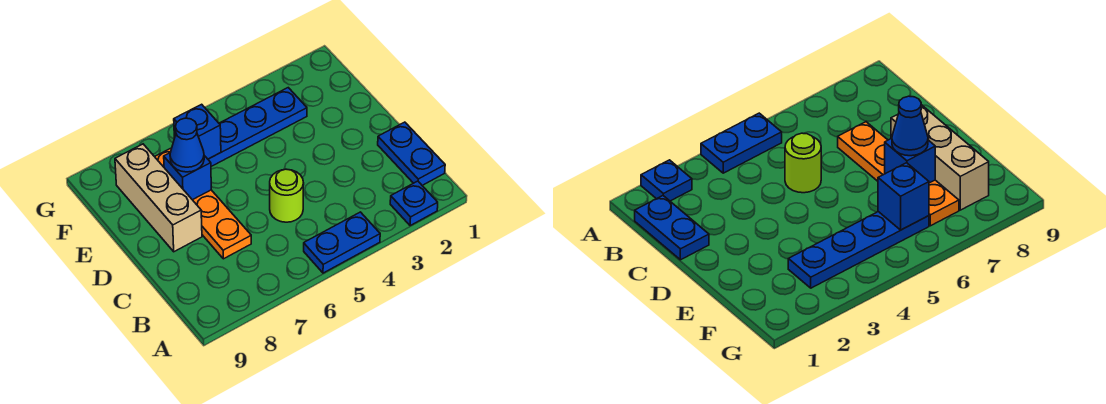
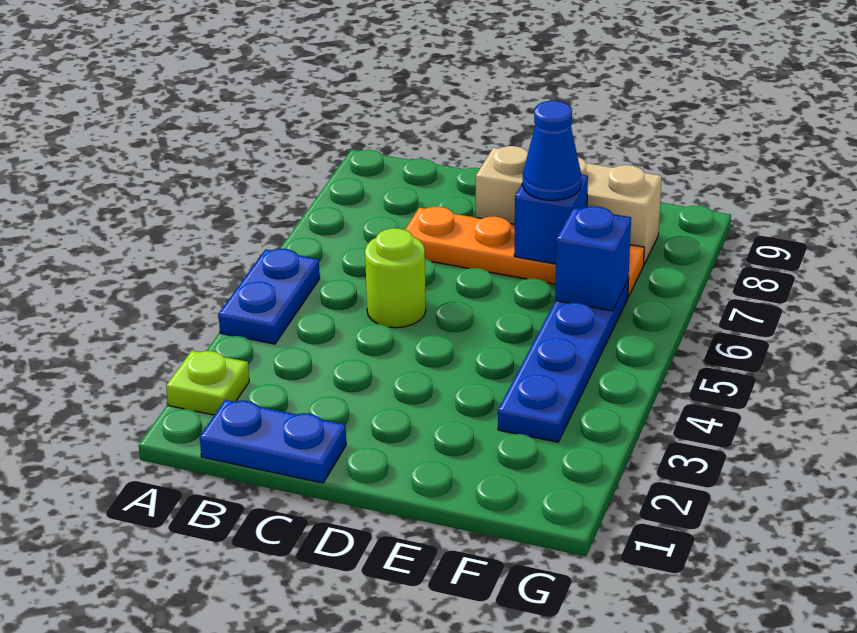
blue plate A2 level 1 -> lime plate A2 level 1

